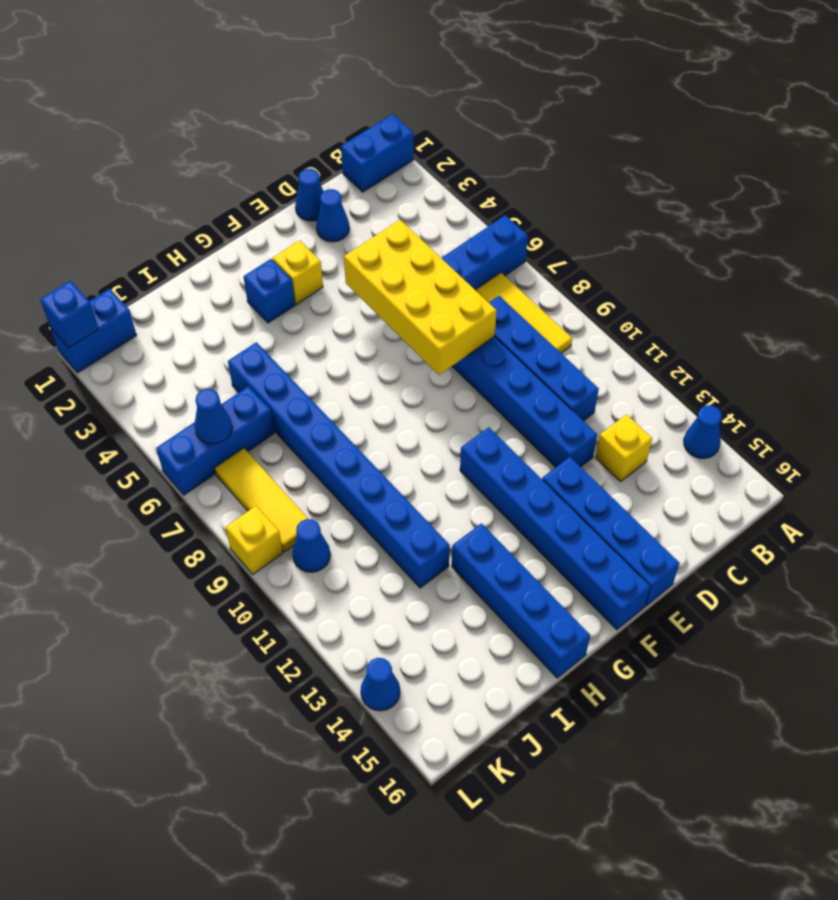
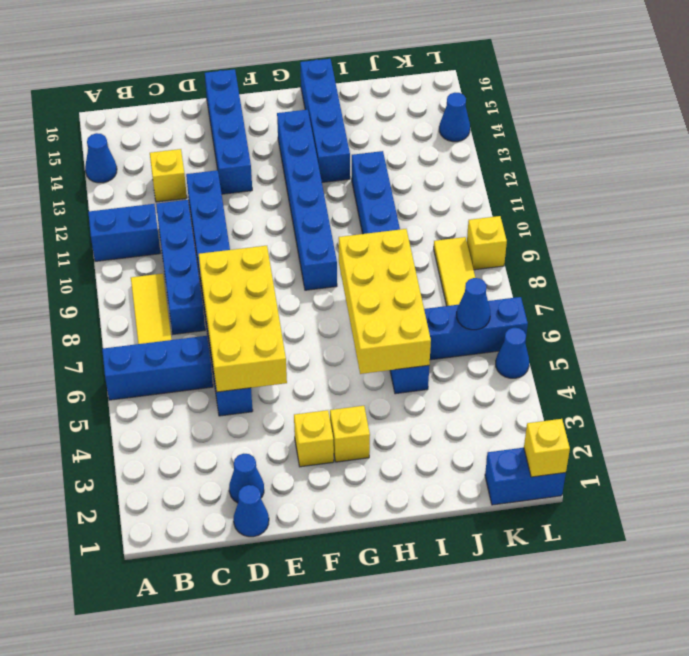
blue brick A1:B1 level 1 -> blue brick A11:B11 level 1
blue brick F11:F16 level 1 -> blue brick G9:G14 level 1
blue brick G3 level 1 -> yellow brick G3 level 1
none -> yellow brick H5:I8 level 2
blue cone K10 level 1 -> blue cone L5 level 1
blue brick L1 level 2 -> yellow brick L1 level 2

